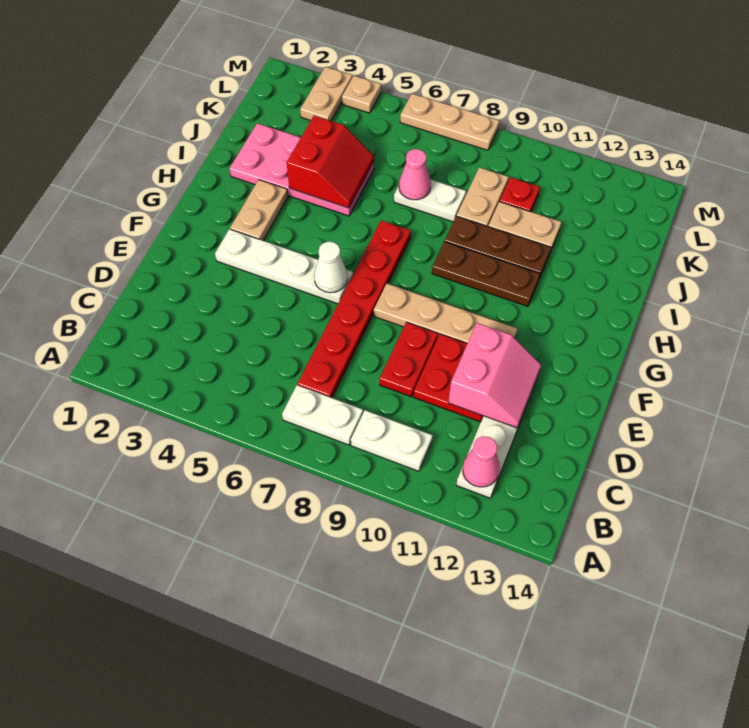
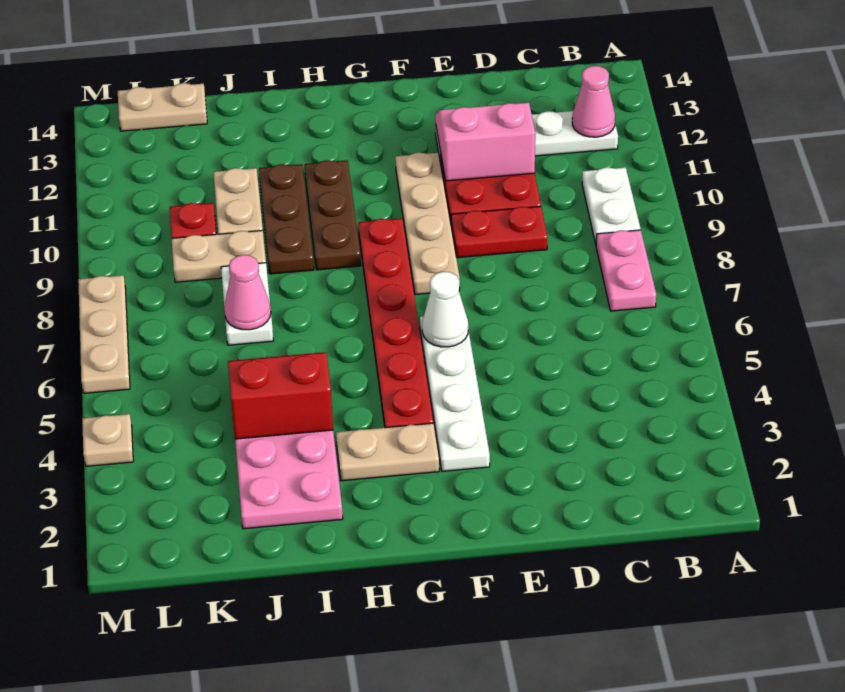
white plate B7:B8 level 1 -> pink plate B7:B8 level 1
red plate C7:H7 level 1 -> red plate G4:G9 level 1
tan plate L3:M3 level 1 -> tan plate K14:L14 level 1

